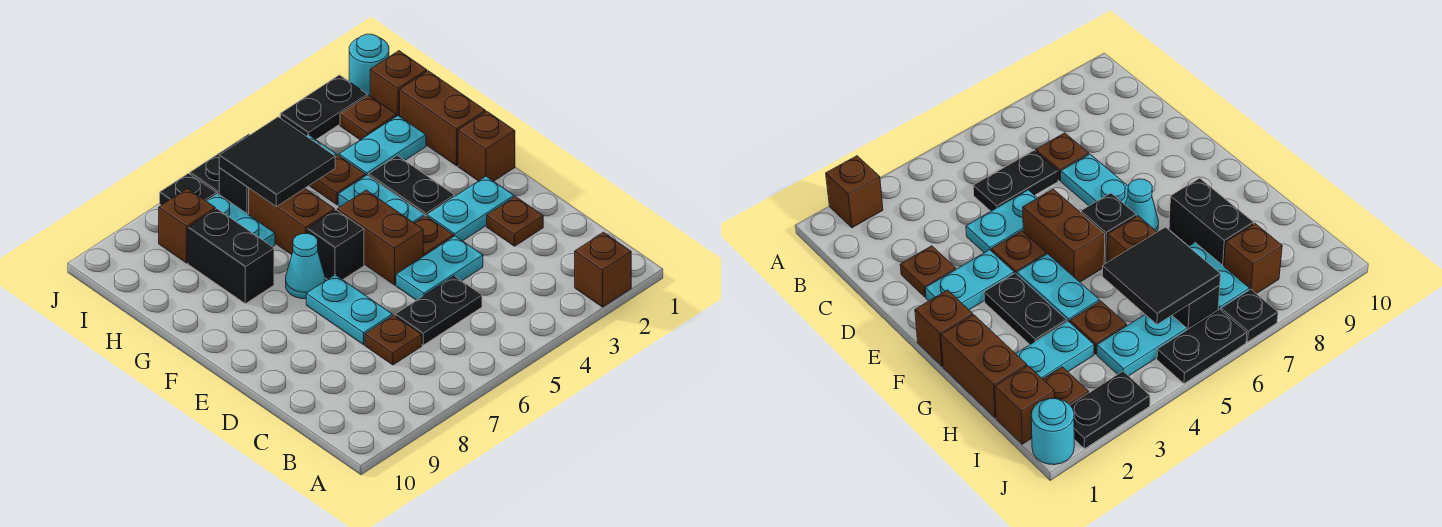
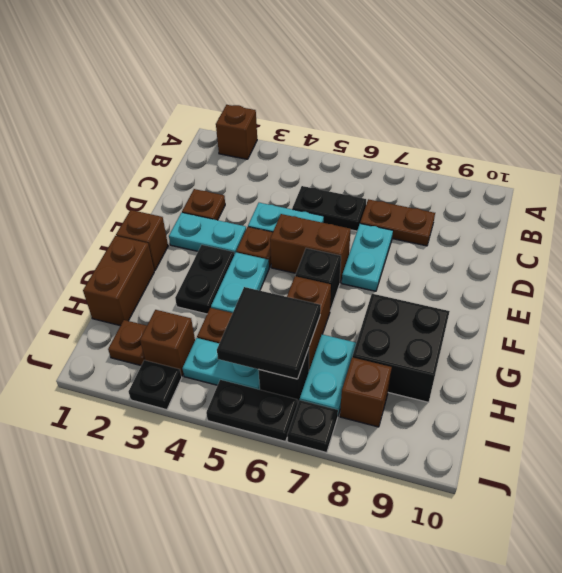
brown plate C7 level 1 -> brown plate C7:C8 level 1
brown brick E5:F5 level 1 -> brown brick E5:E6 level 1
cyan cone F7 level 1 -> none
black brick G8:H8 level 1 -> black brick G8:H9 level 1
cyan plate H2:H3 level 1 -> none
brown brick I1 level 1 -> brown brick I3 level 1
cyan round brick J1 level 1 -> none
black plate J2:J3 level 1 -> black plate J3 level 1

